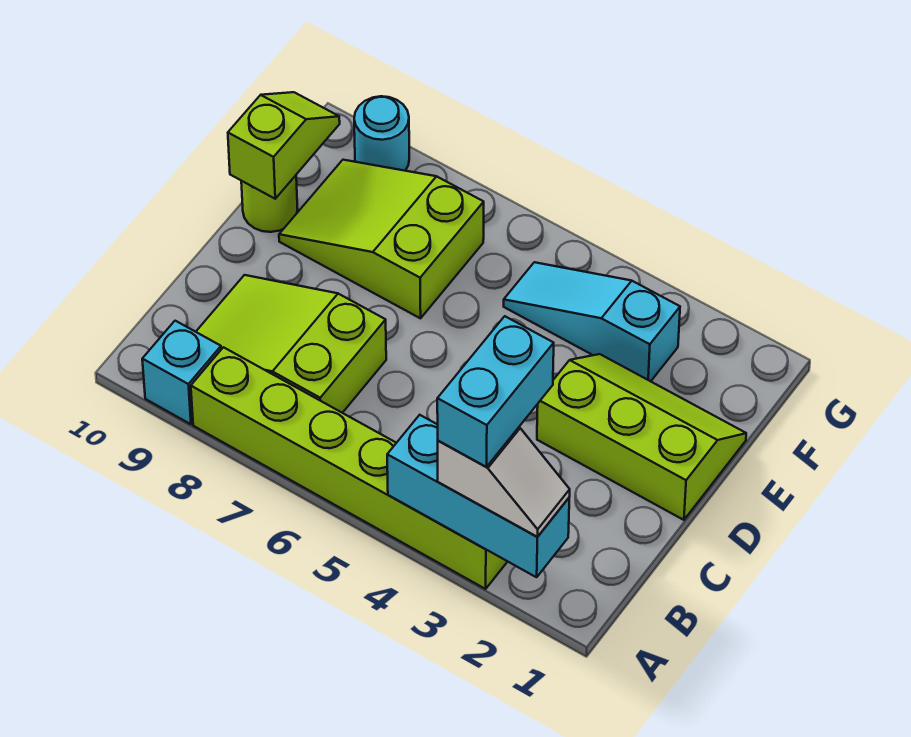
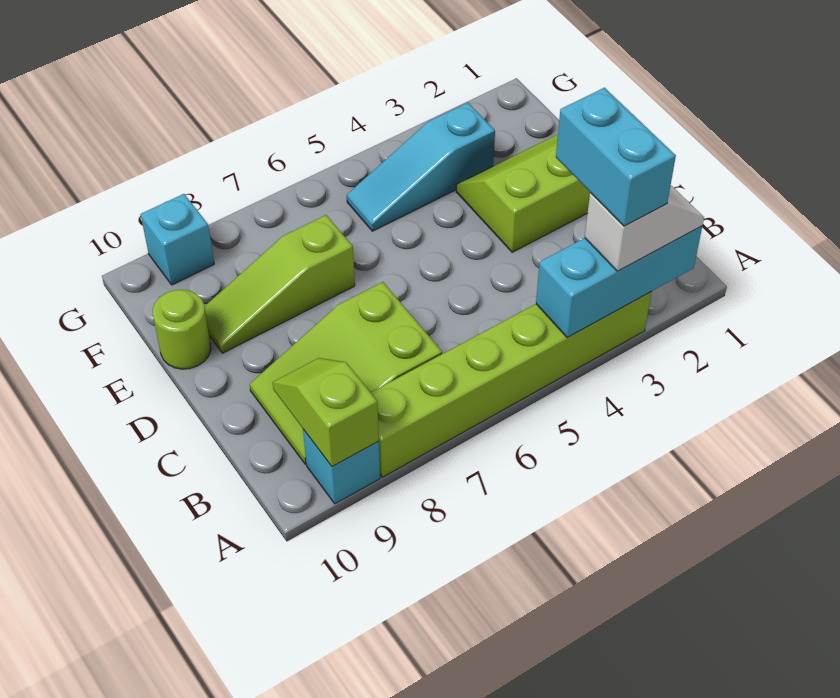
lime slope E7:F9 level 1 top 7 -> lime slope E7:E9 level 1 top 7
lime slope E10:F10 level 2 top E -> lime slope A9:B9 level 2 top A
cyan round brick G9 level 1 -> cyan brick G9 level 1

